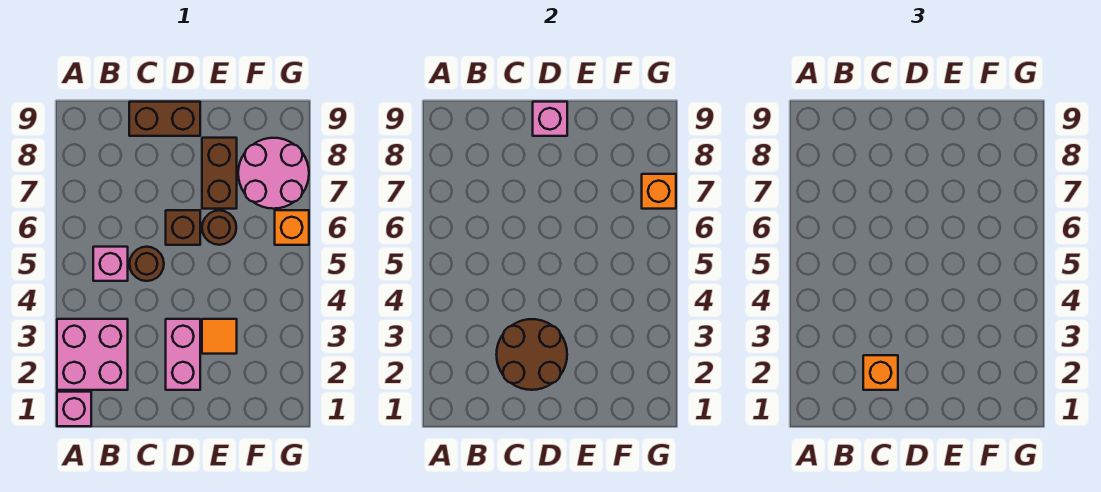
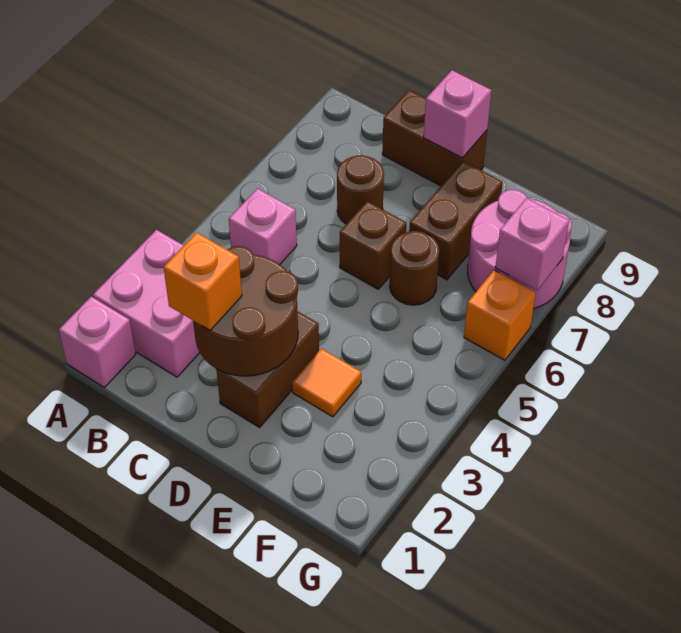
brown round brick C5 level 1 -> brown round brick C7 level 1
pink brick D2:D3 level 1 -> brown brick D2:D3 level 1
orange brick G7 level 2 -> pink brick G7 level 2

